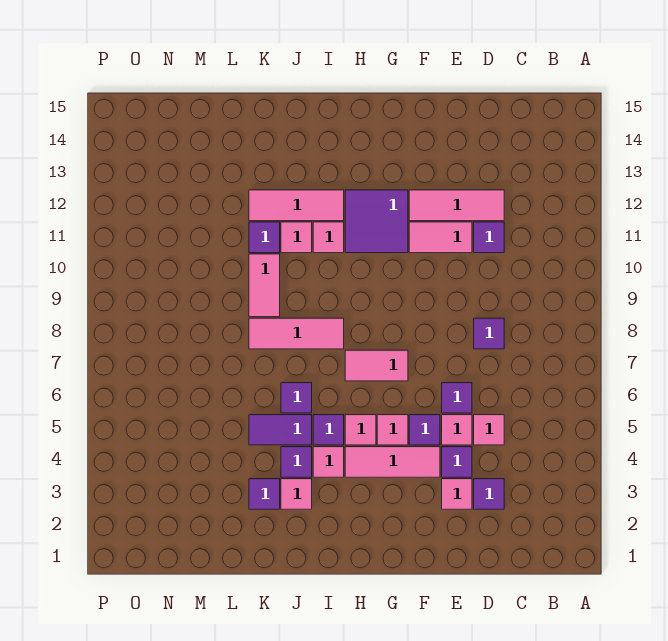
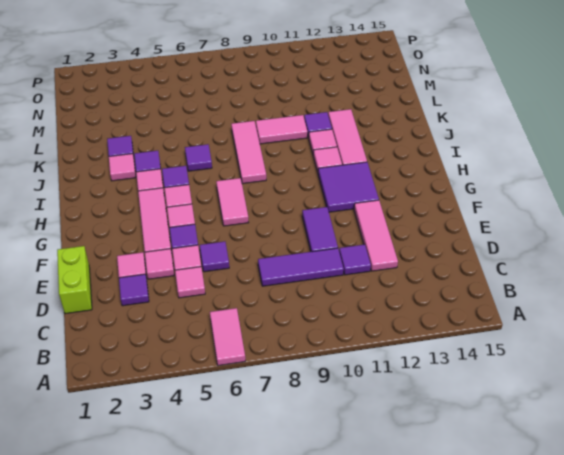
none -> lime brick D1:E1 level 1
purple tile D8 level 1 -> purple tile D8:D10 level 1
purple tile E4 level 1 -> pink tile E4 level 1
pink tile E11:F11 level 1 -> pink tile A6:B6 level 1
purple tile J5:K5 level 1 -> purple tile E10:F10 level 1

